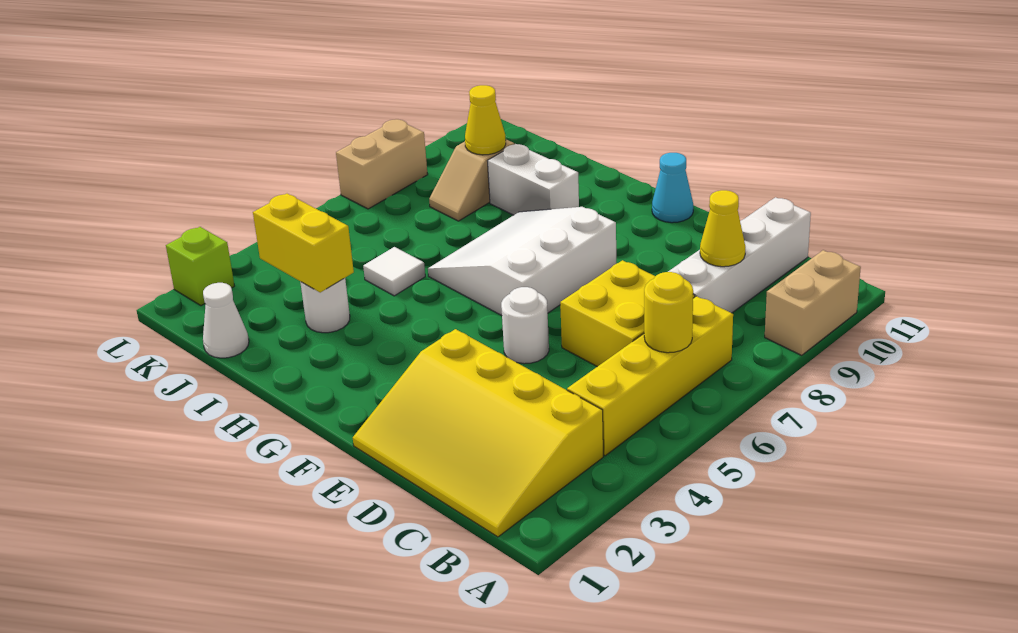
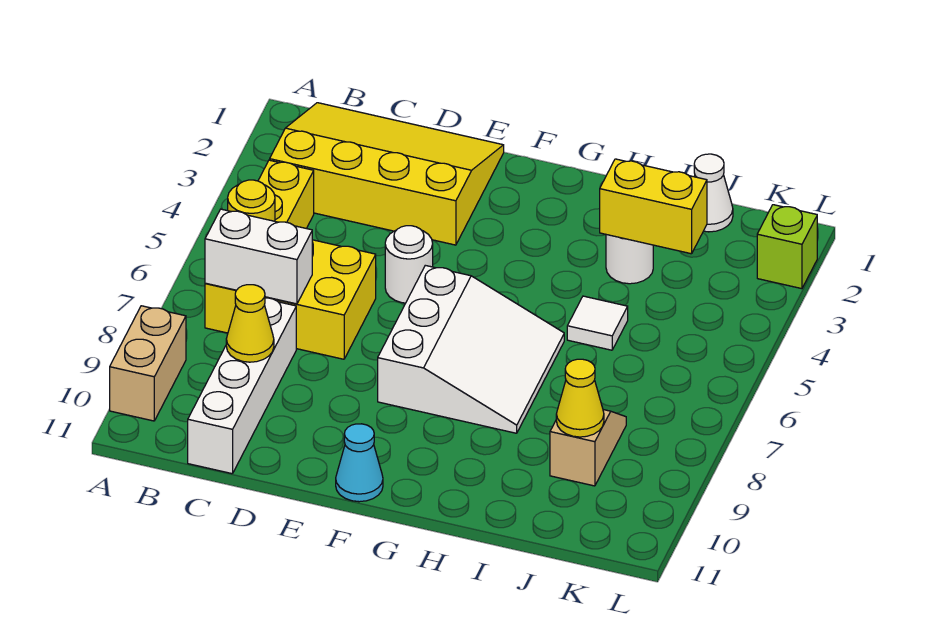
white brick H9:I9 level 1 -> white brick B7:C7 level 2
tan brick L7:L8 level 1 -> none

